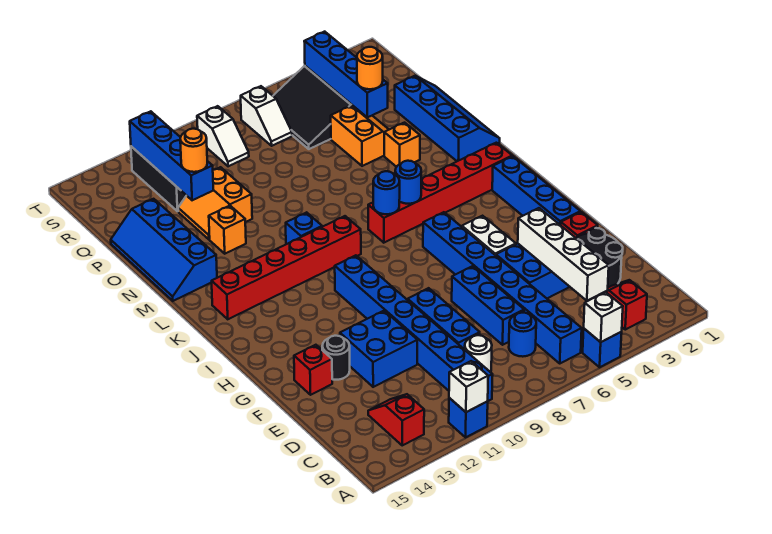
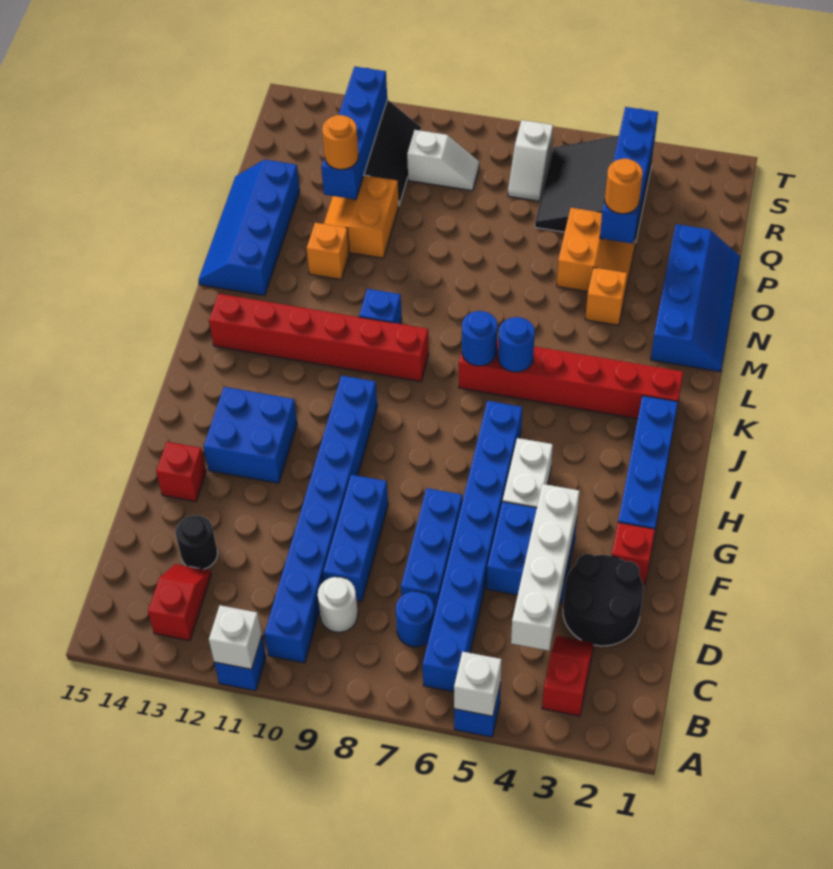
blue brick E11:F12 level 1 -> blue brick G12:H13 level 1
black round brick F13 level 1 -> black round brick D13 level 1
white slope R9:S9 level 1 top S -> white slope R9:R10 level 1 top 10

